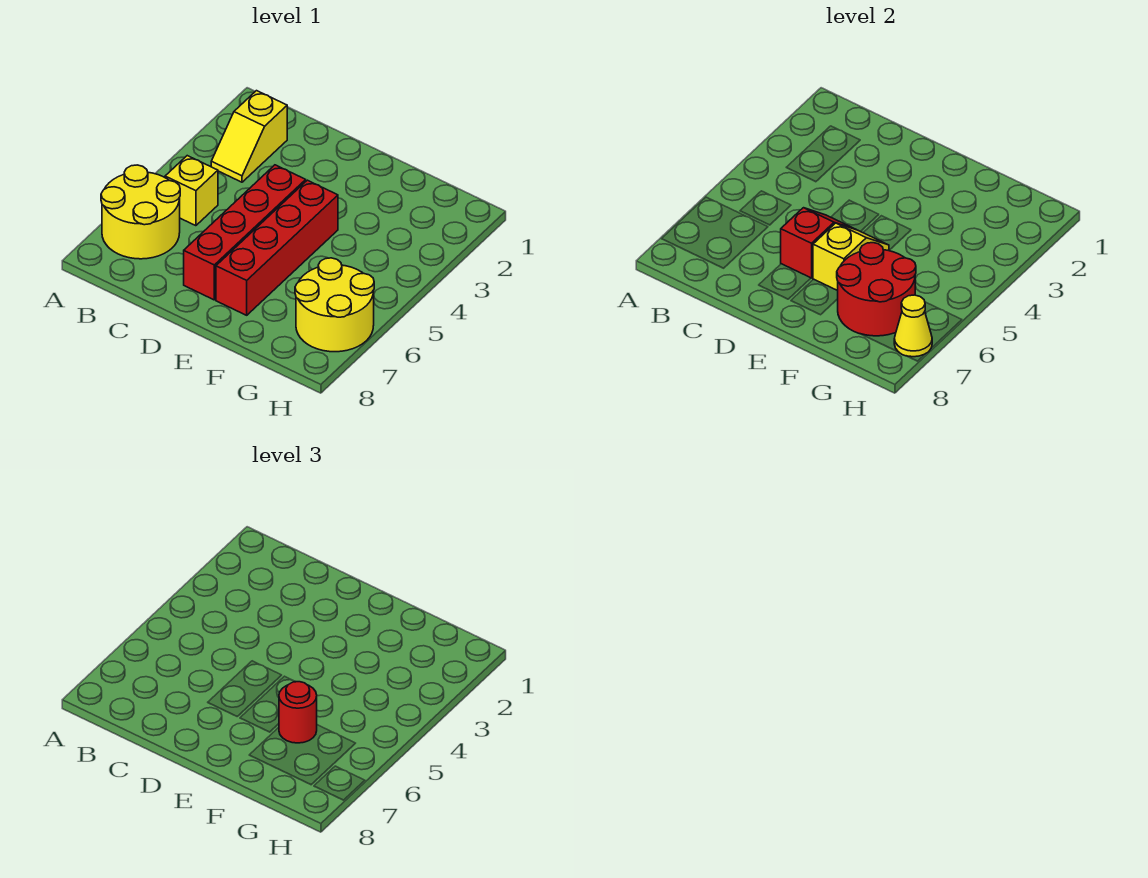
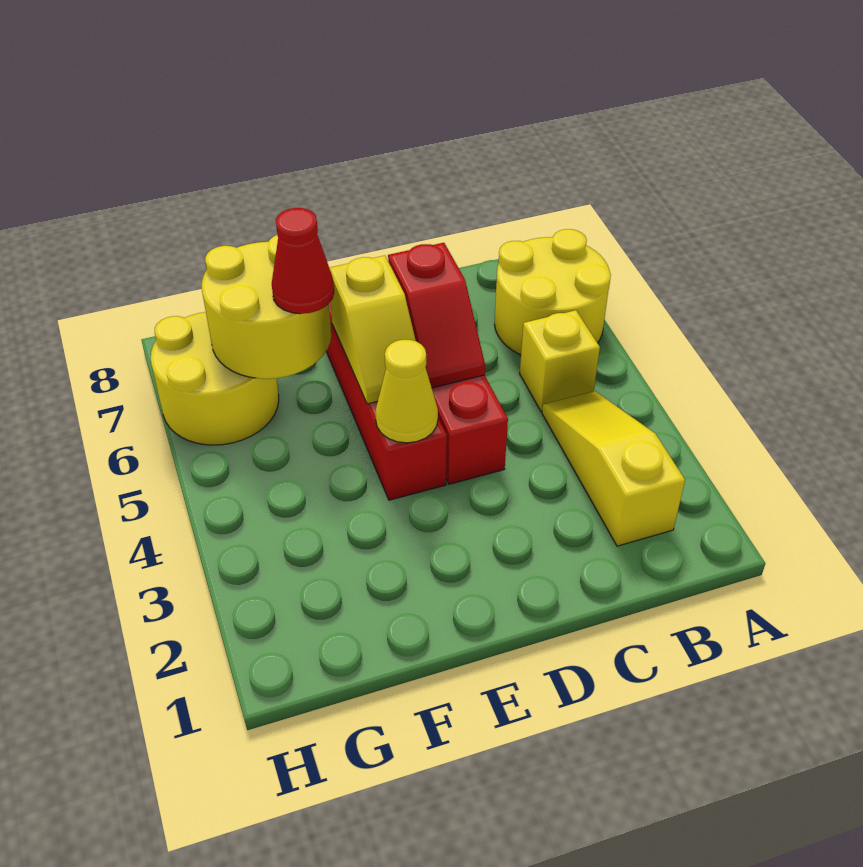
yellow slope B2:B3 level 1 top 2 -> yellow slope B2:B4 level 1 top 2
red round brick F6:G7 level 2 -> yellow round brick F6:G7 level 2
red round brick F6 level 3 -> red cone F6 level 3
yellow cone H7 level 2 -> yellow cone E4 level 2

